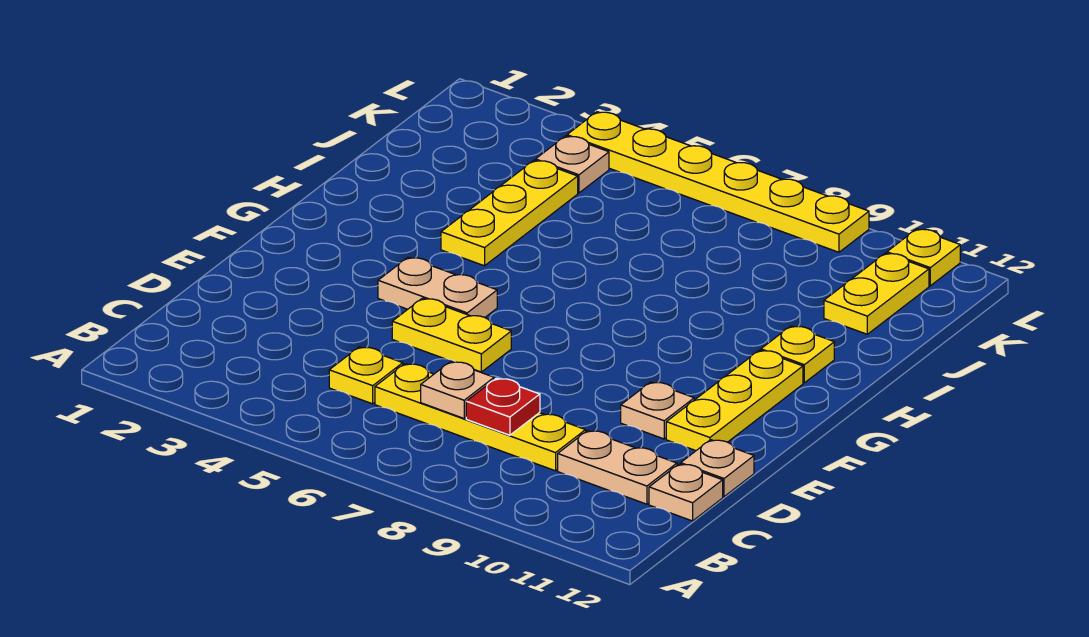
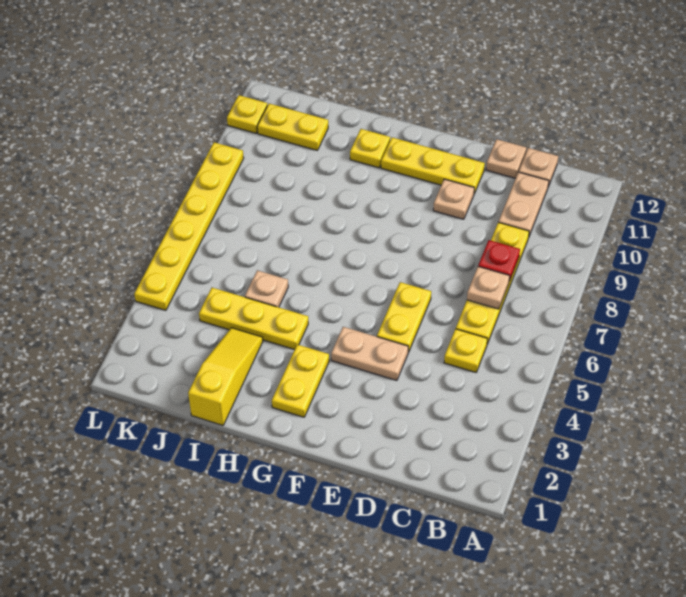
tan plate F4:F5 level 1 -> tan plate E4:F4 level 1
none -> yellow plate G2:G3 level 1
none -> yellow slope I1:I3 level 1 top 1
tan plate K4 level 1 -> tan plate I5 level 1

